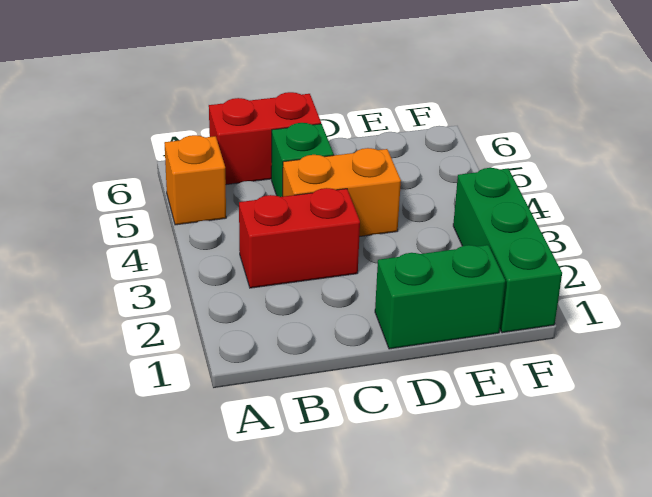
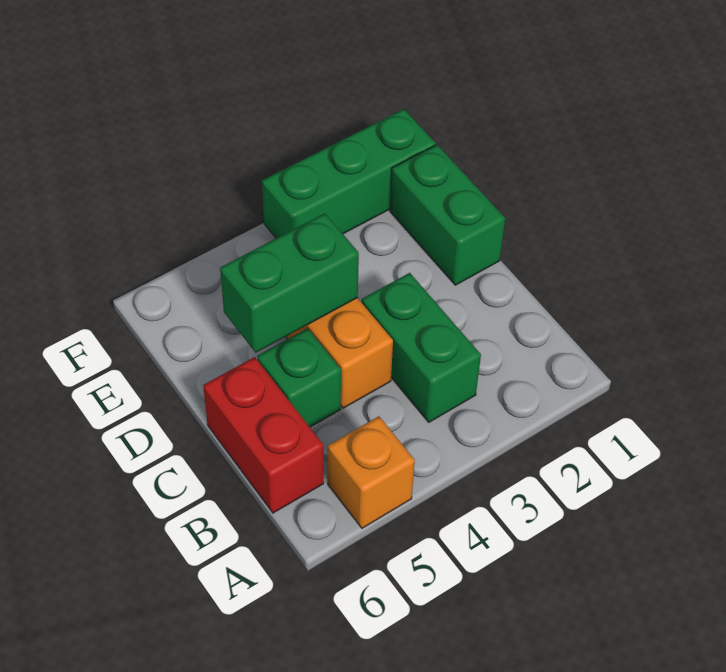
red brick B3:C3 level 1 -> green brick B3:C3 level 1
none -> green brick D4:D5 level 2

